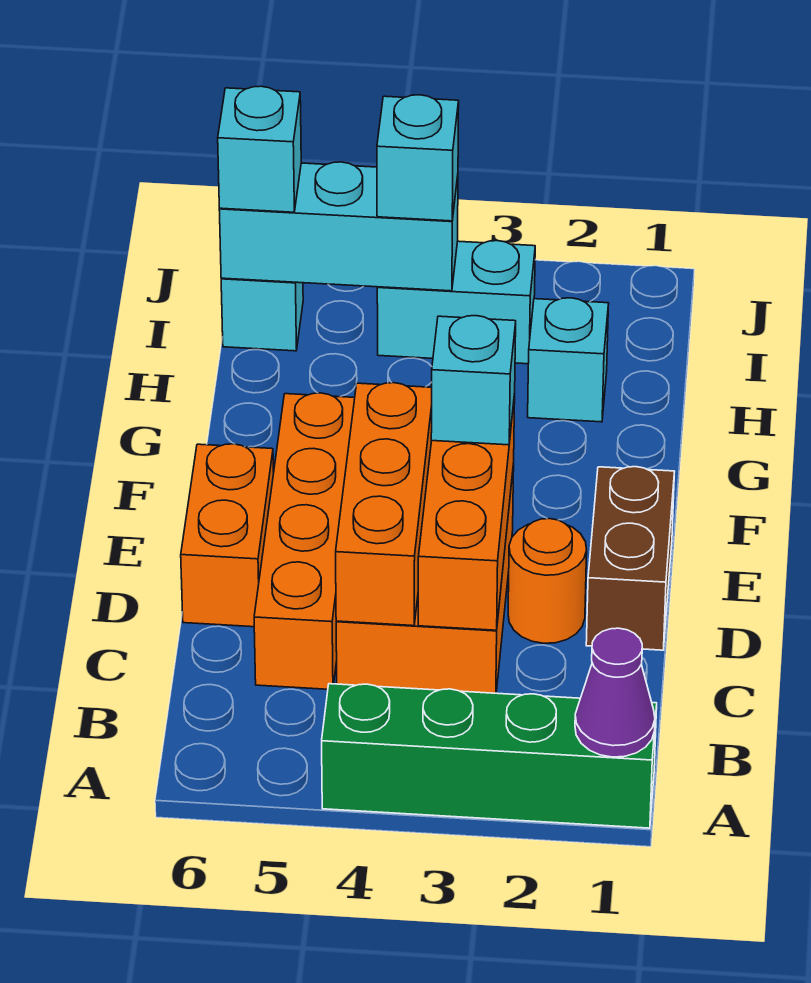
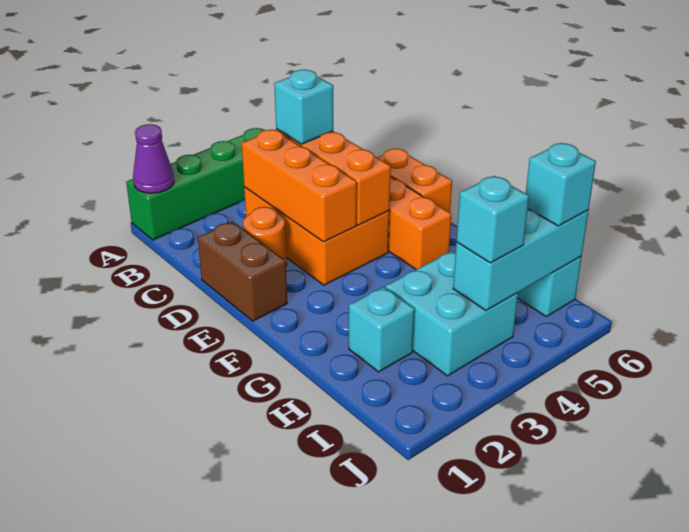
cyan brick E3 level 3 -> cyan brick C4 level 3
cyan brick I3:I4 level 1 -> cyan brick H3:I4 level 1

